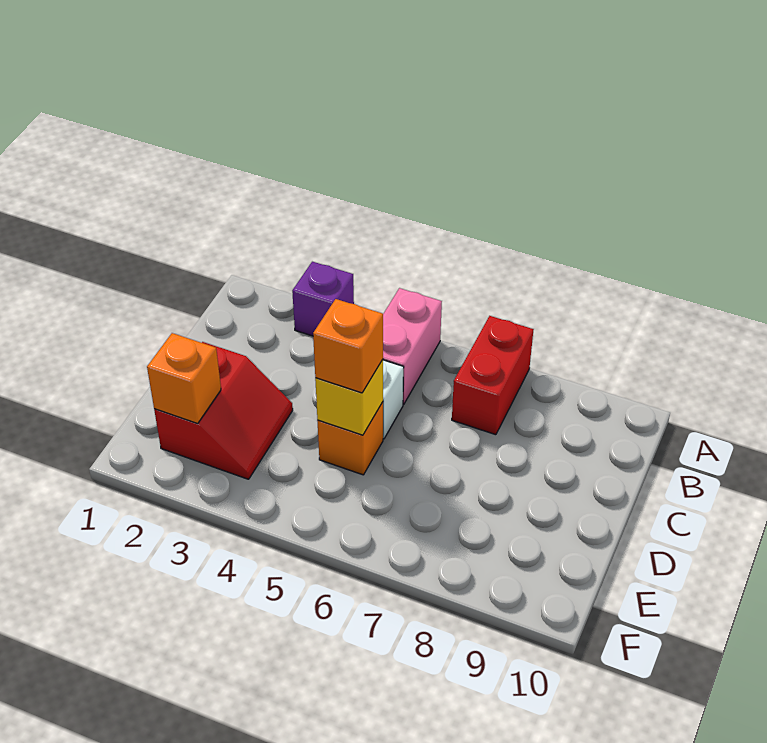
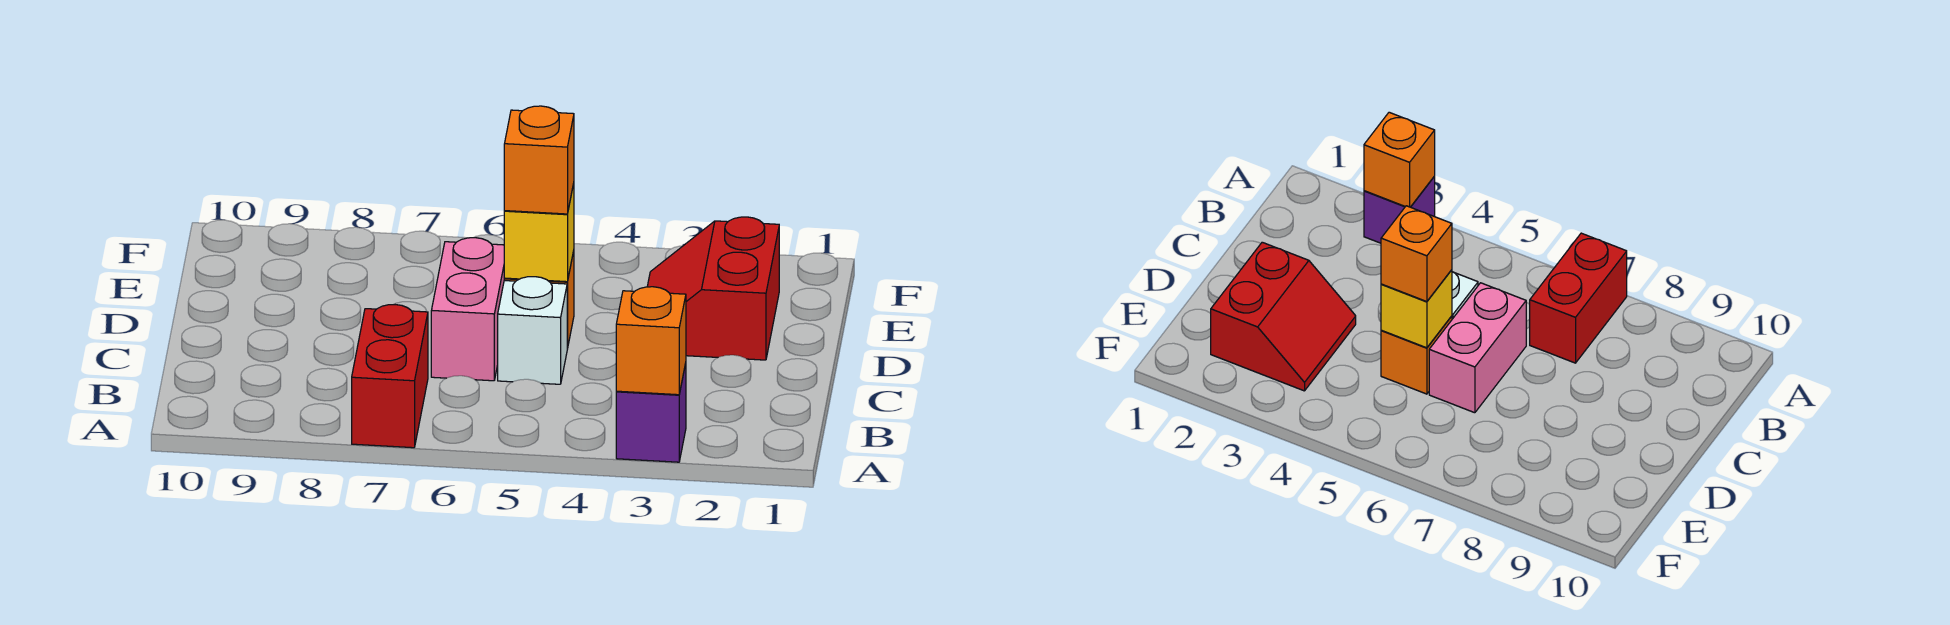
pink brick A5:B5 level 1 -> pink brick C6:D6 level 1
orange brick E2 level 2 -> orange brick A3 level 2

